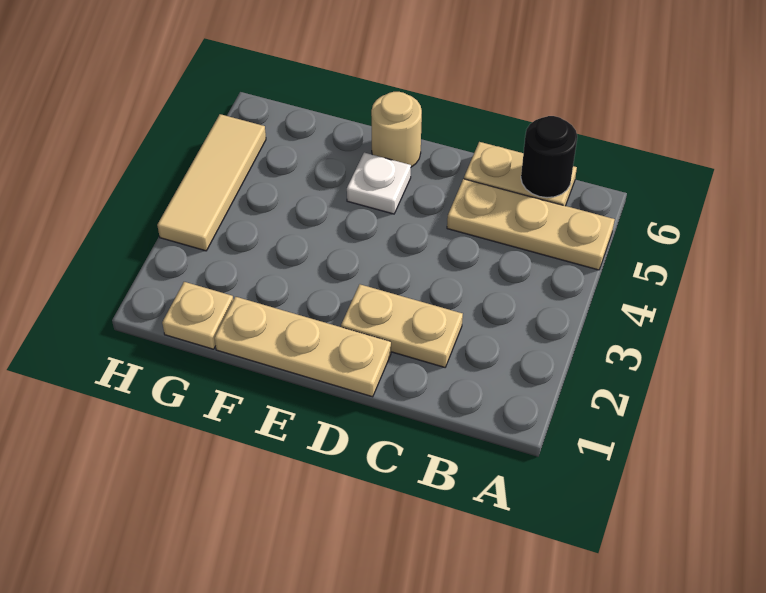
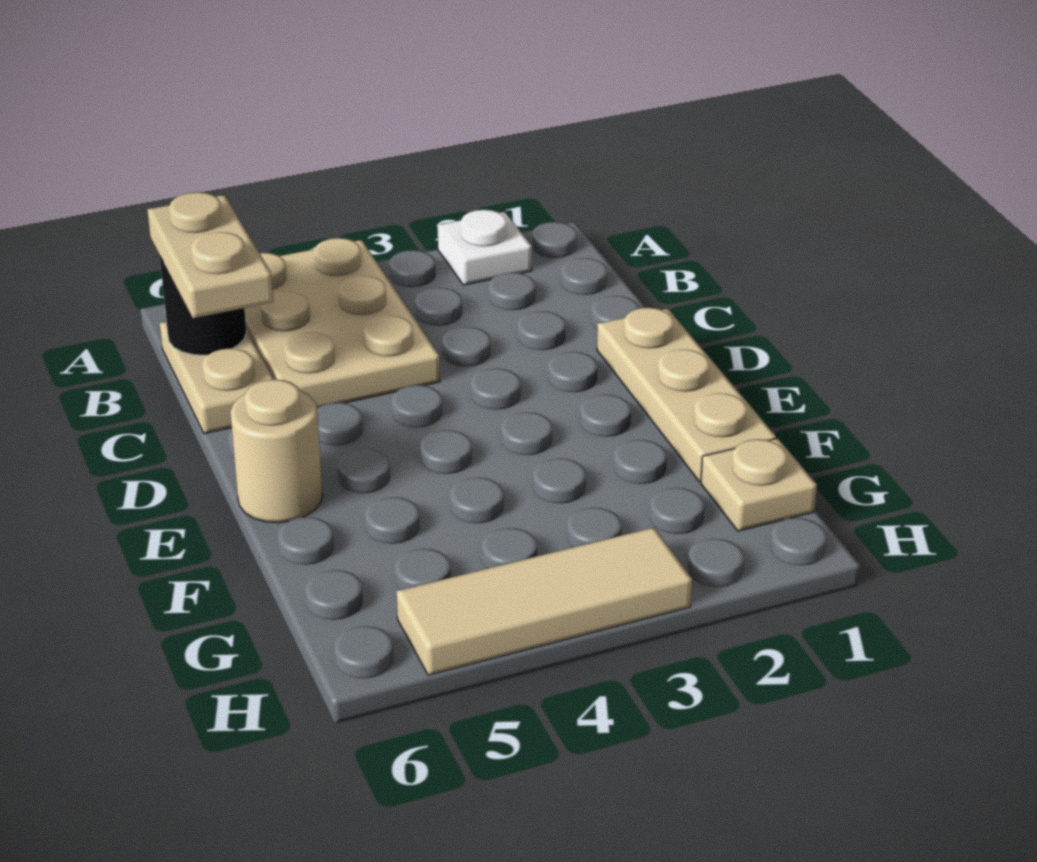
tan plate A5:C5 level 1 -> tan plate A4:C5 level 1
tan plate C2:D2 level 1 -> tan plate B6:C6 level 3
white plate E5 level 1 -> white plate A2 level 1

